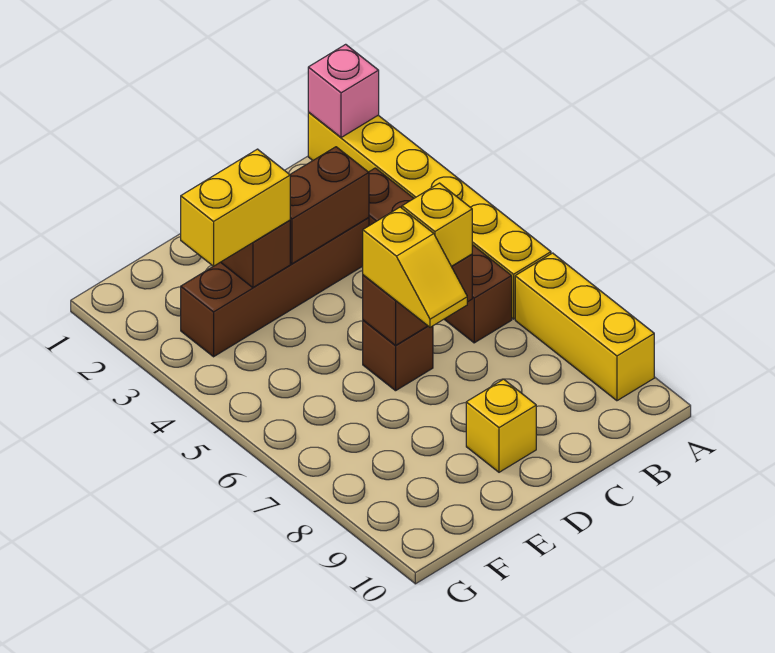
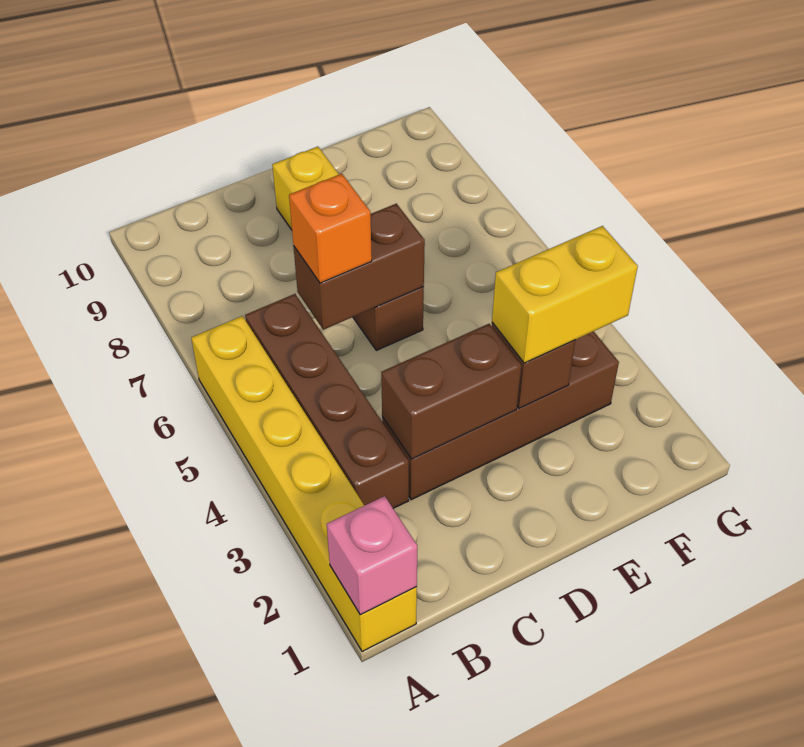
yellow brick A7:A9 level 1 -> none
yellow brick C6 level 3 -> orange brick C6 level 3
yellow slope D6:D7 level 3 top 6 -> none

